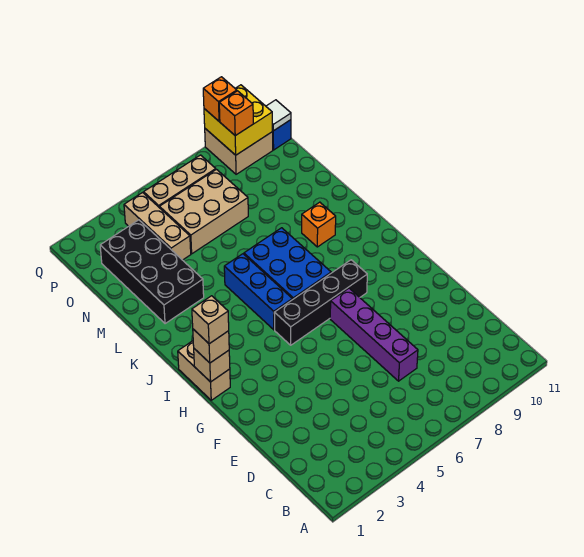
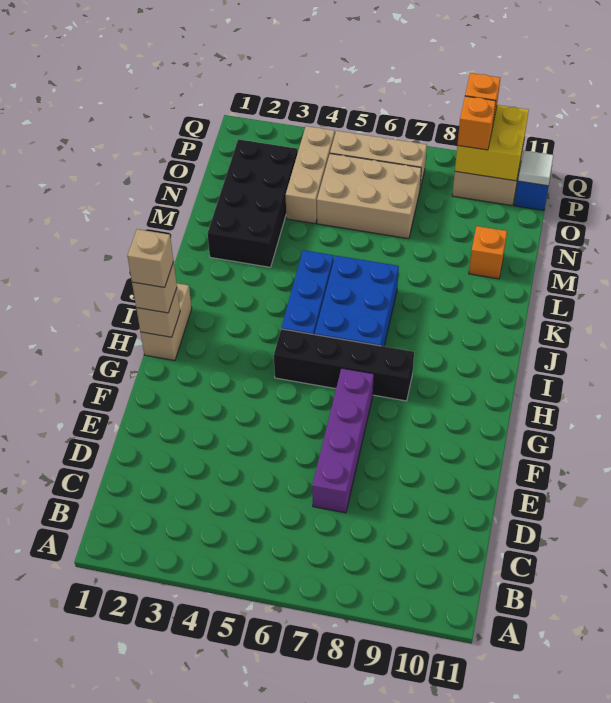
orange brick K9 level 1 -> orange brick M10 level 1

